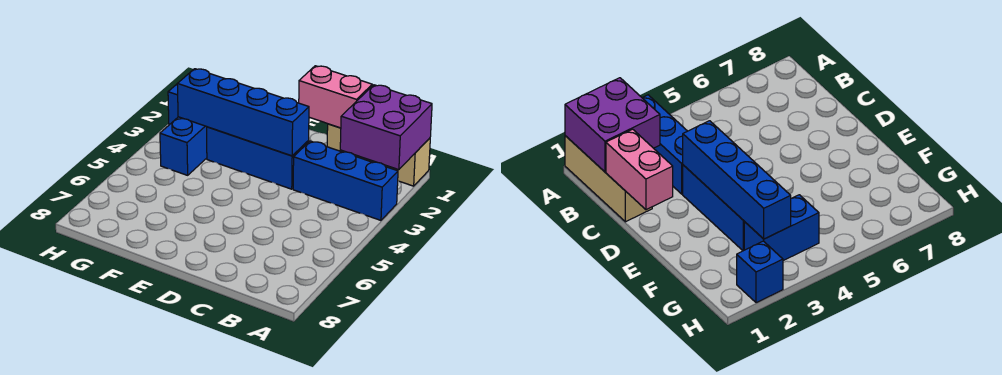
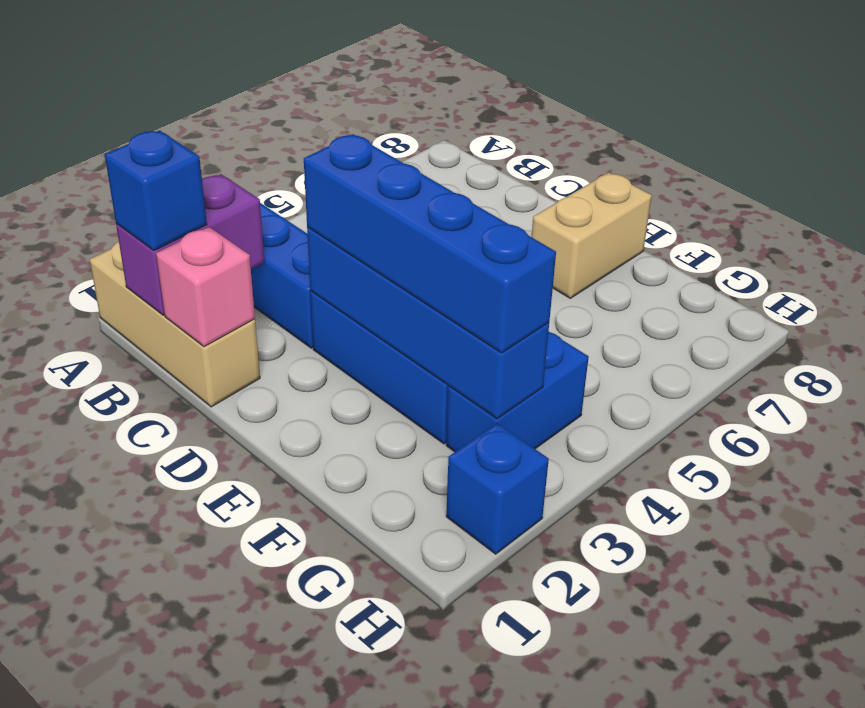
purple brick A1:B2 level 2 -> purple brick B1:B2 level 2
none -> blue brick B1 level 3
pink brick C1:D1 level 2 -> pink brick C1 level 2
none -> blue brick D3:G3 level 3
none -> tan brick E7:E8 level 1

